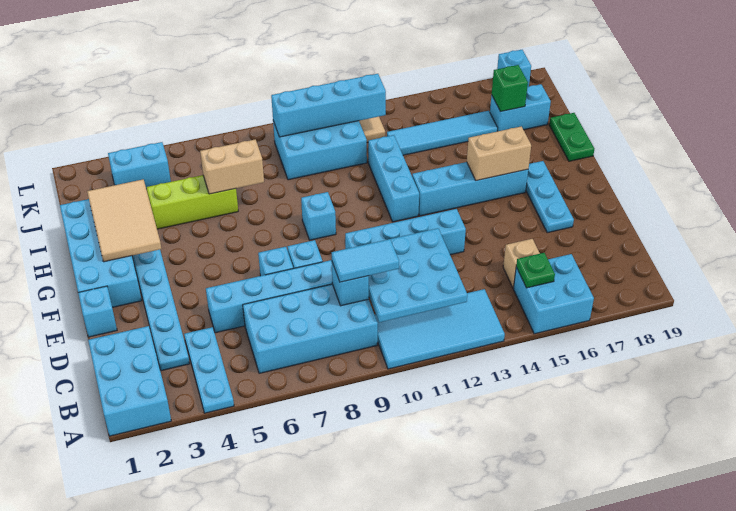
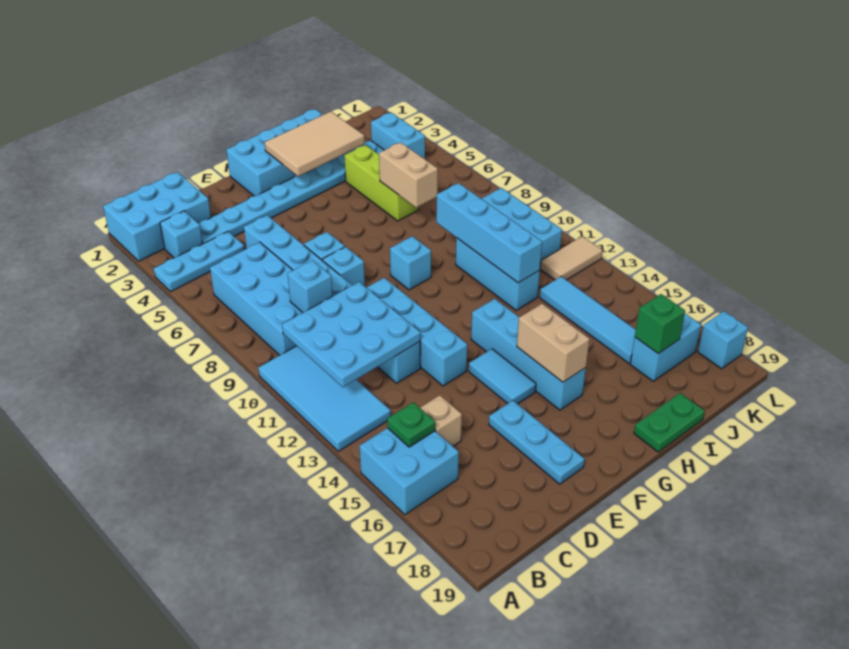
cyan tile C9:C10 level 3 -> cyan tile F14:F15 level 1
cyan brick E1 level 1 -> cyan brick B3 level 1
cyan plate E17:G17 level 1 -> cyan plate E16:E18 level 1
cyan brick G12:I12 level 1 -> cyan brick I10:I12 level 1
cyan brick J17:J18 level 1 -> cyan brick J17:K17 level 1
cyan brick K9:K12 level 2 -> cyan brick I9:I12 level 2

